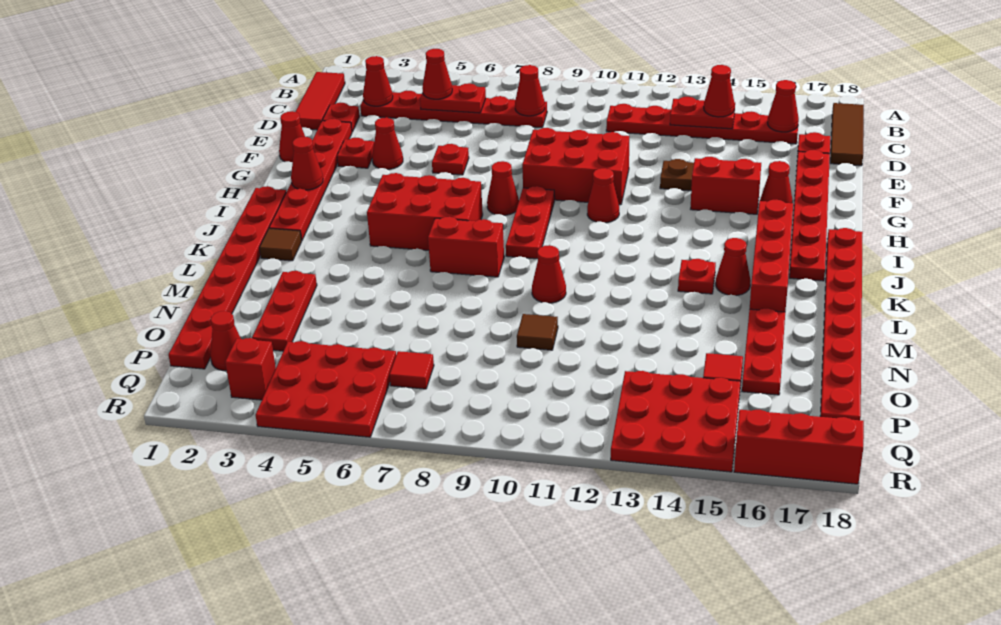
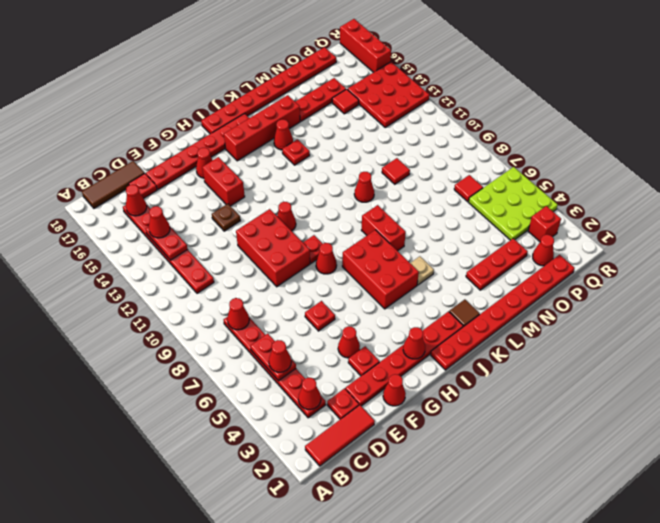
red plate H9:J9 level 1 -> red plate H9 level 1
none -> tan plate K5 level 1
brown tile N10 level 1 -> red tile N10 level 1
red plate P4:R6 level 1 -> lime plate P4:R6 level 1

